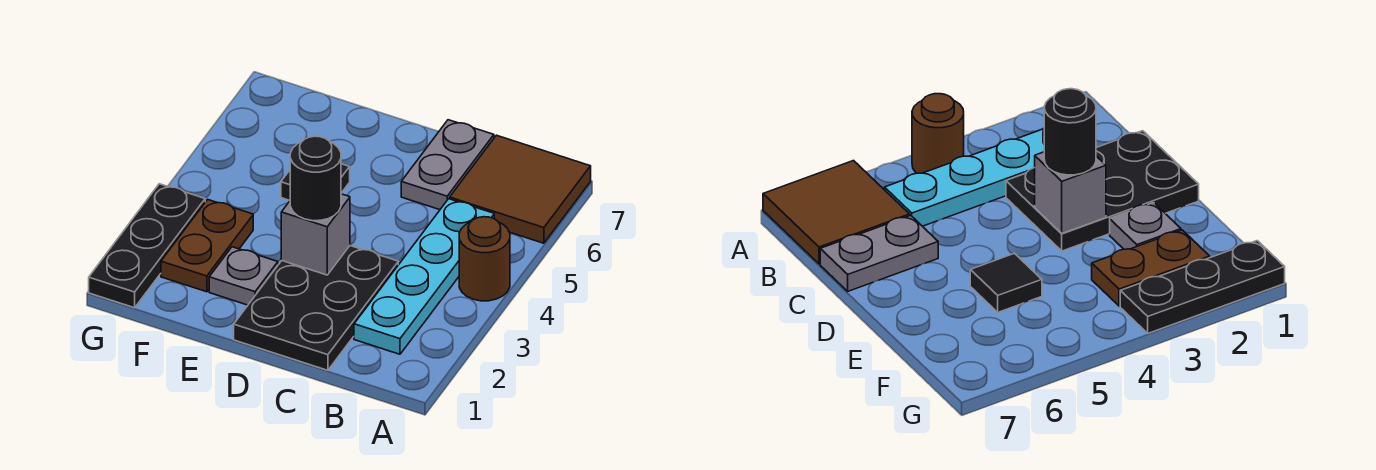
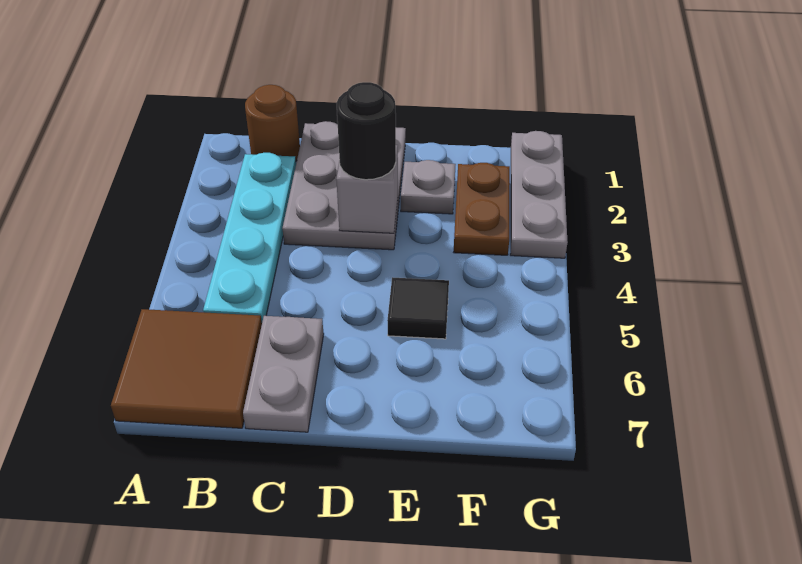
brown round brick A4 level 1 -> brown round brick B1 level 1
black plate C1:D3 level 1 -> grey plate C1:D3 level 1
black plate G1:G3 level 1 -> grey plate G1:G3 level 1

